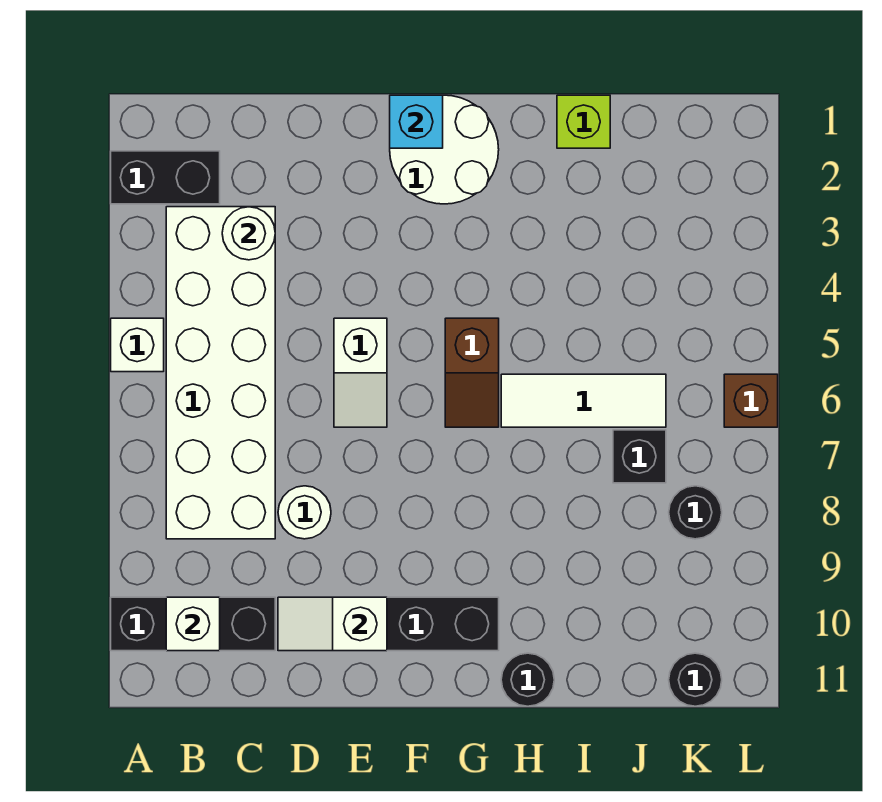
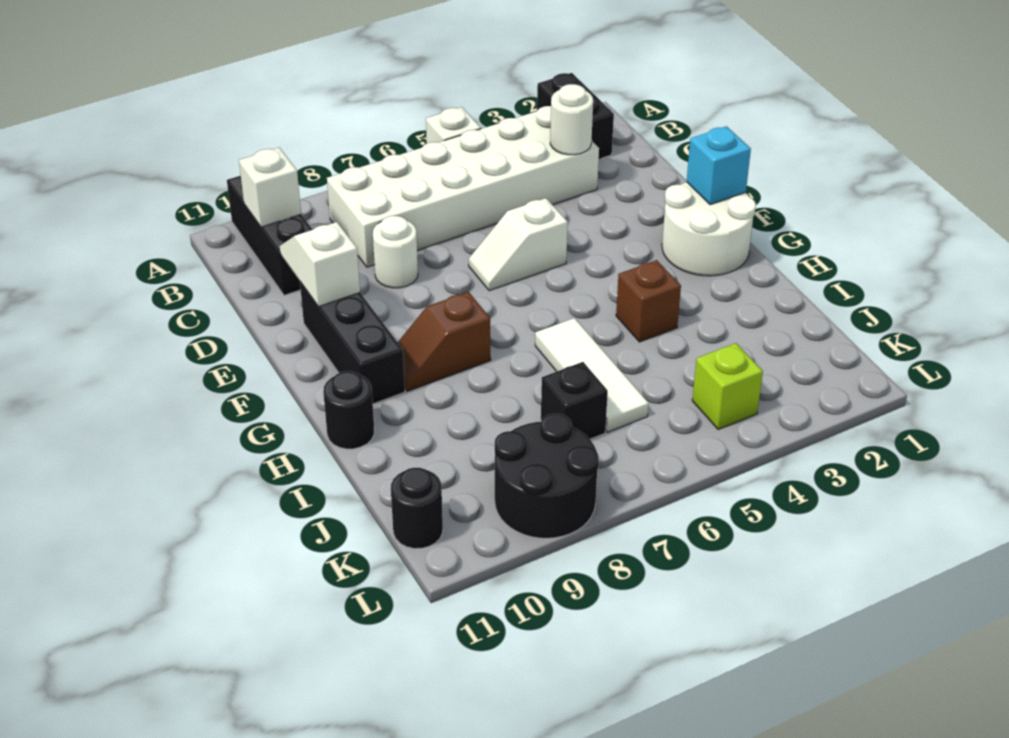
brown slope G5:G6 level 1 top 5 -> brown slope G8:G9 level 1 top 8
lime brick I1 level 1 -> lime brick K4 level 1
black round brick K8 level 1 -> black round brick K8:L9 level 1
brown brick L6 level 1 -> brown brick H4 level 1

